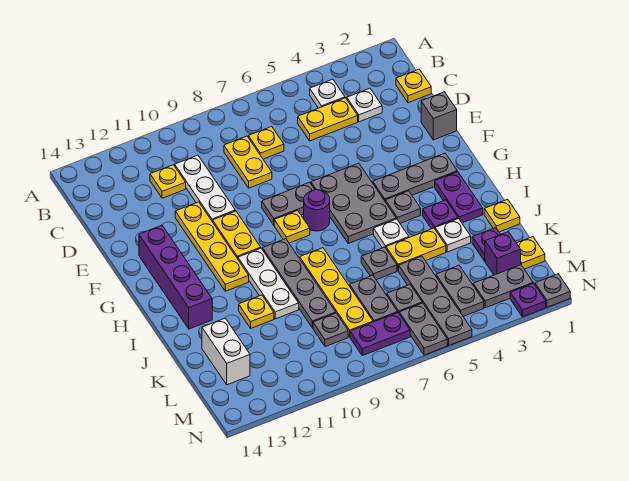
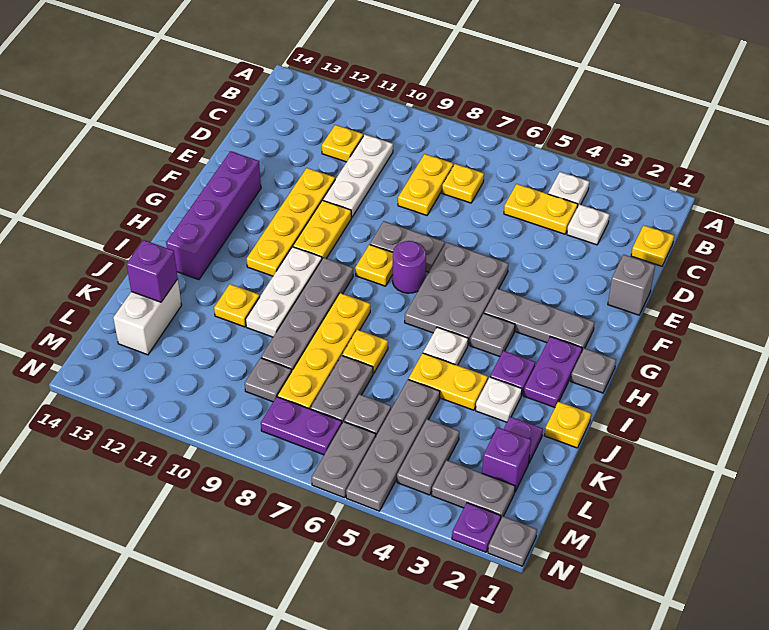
grey plate J6 level 1 -> grey plate H1 level 1
none -> purple brick K13 level 2
yellow plate L1 level 1 -> yellow plate J7 level 1

